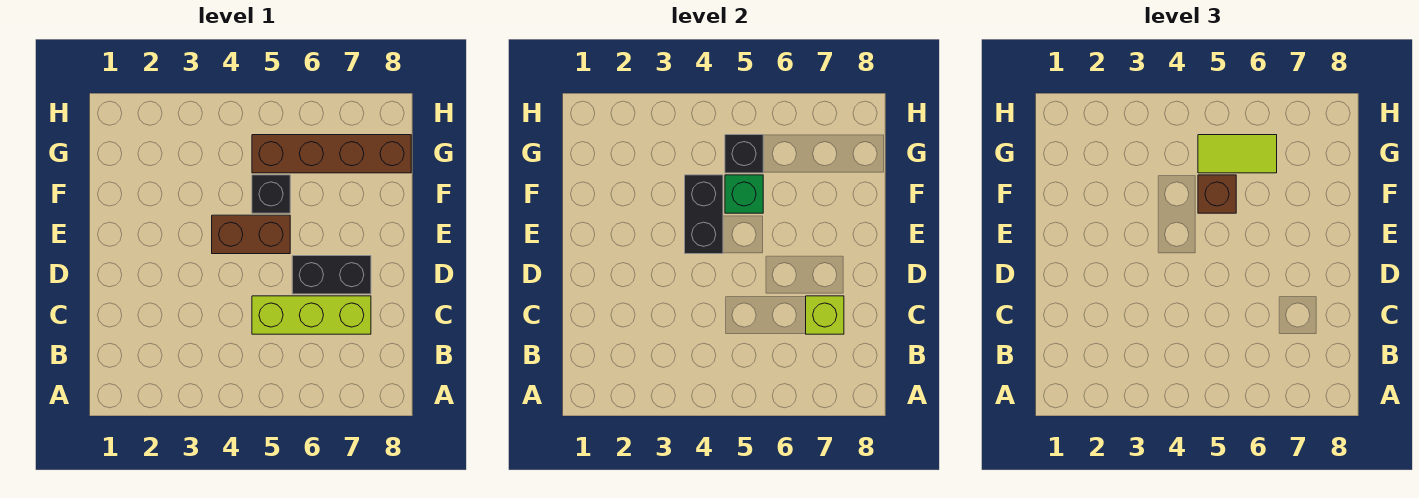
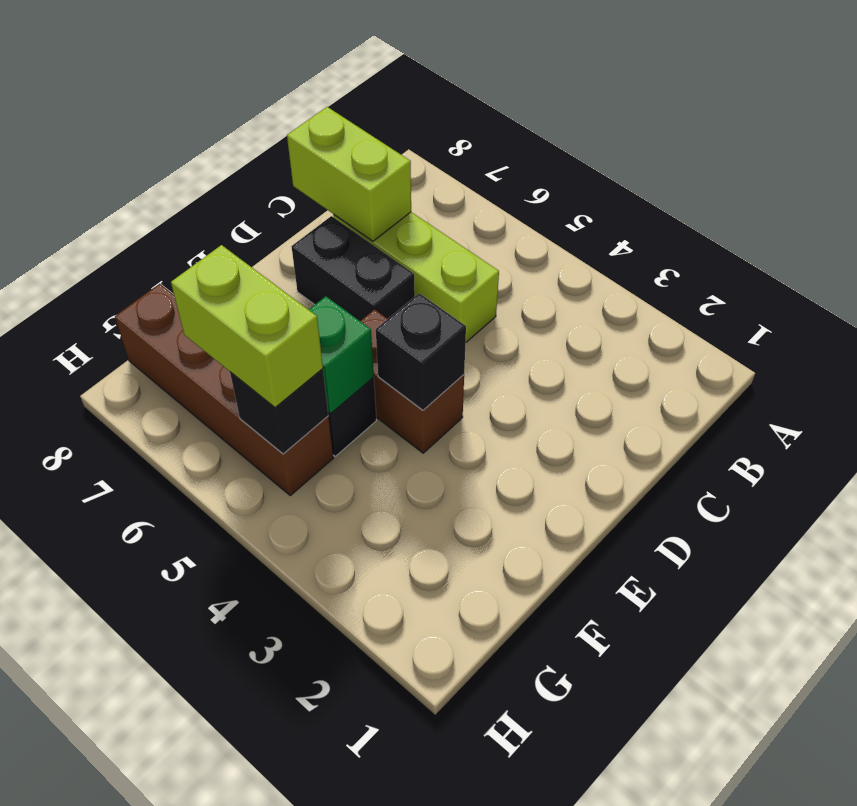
lime brick C7 level 2 -> lime brick C7:C8 level 2
black brick E4:F4 level 2 -> black brick E4 level 2
brown brick F5 level 3 -> none
lime tile G5:G6 level 3 -> lime brick G5:G6 level 3

